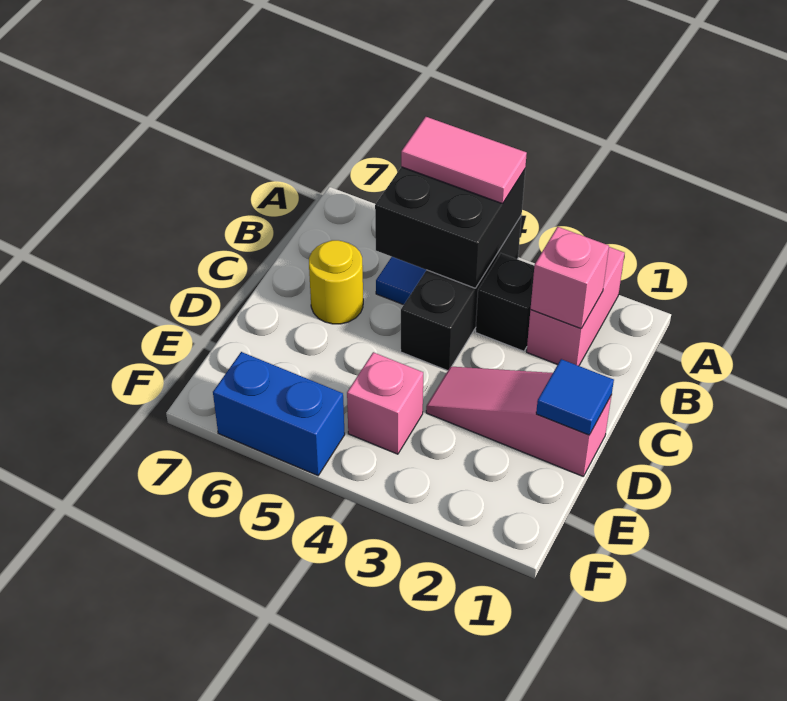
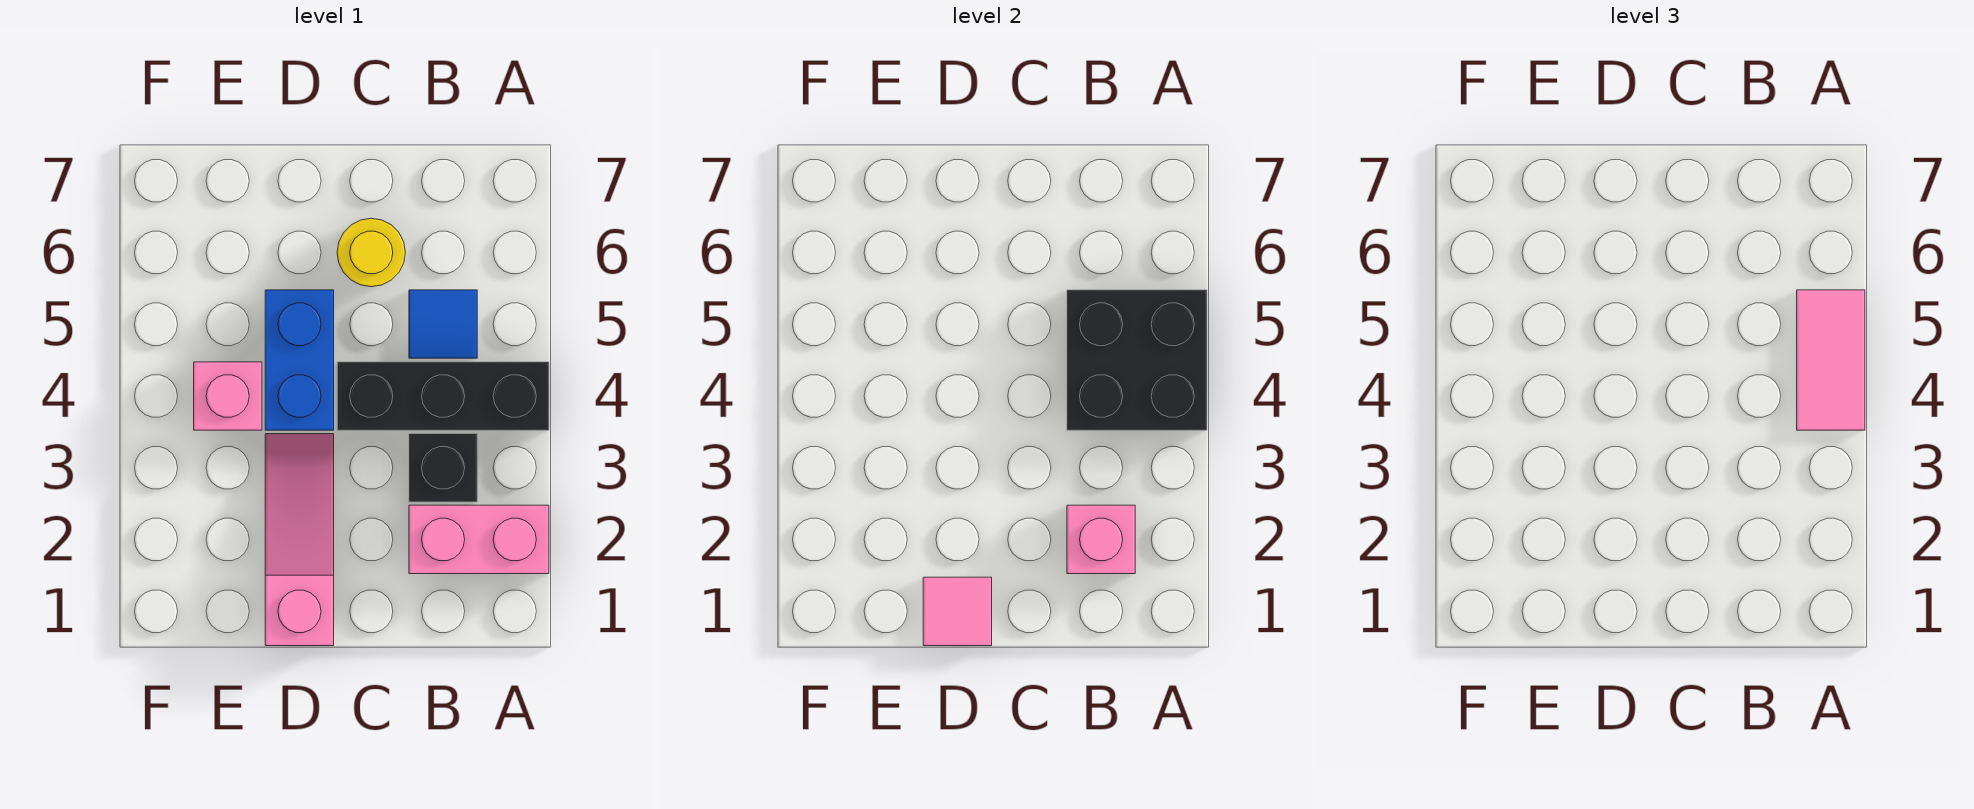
blue tile D1 level 2 -> pink tile D1 level 2
blue brick F5:F6 level 1 -> blue brick D4:D5 level 1

